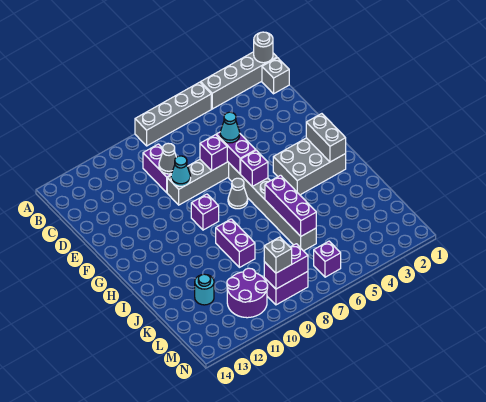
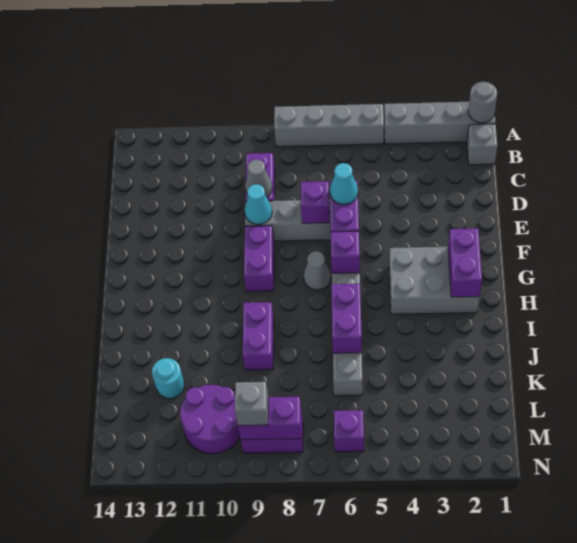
grey brick G2:H2 level 2 -> purple brick G2:H2 level 2
purple brick G9 level 1 -> purple brick F9:G9 level 1
purple brick I6:K6 level 2 -> purple brick I6:J6 level 2

